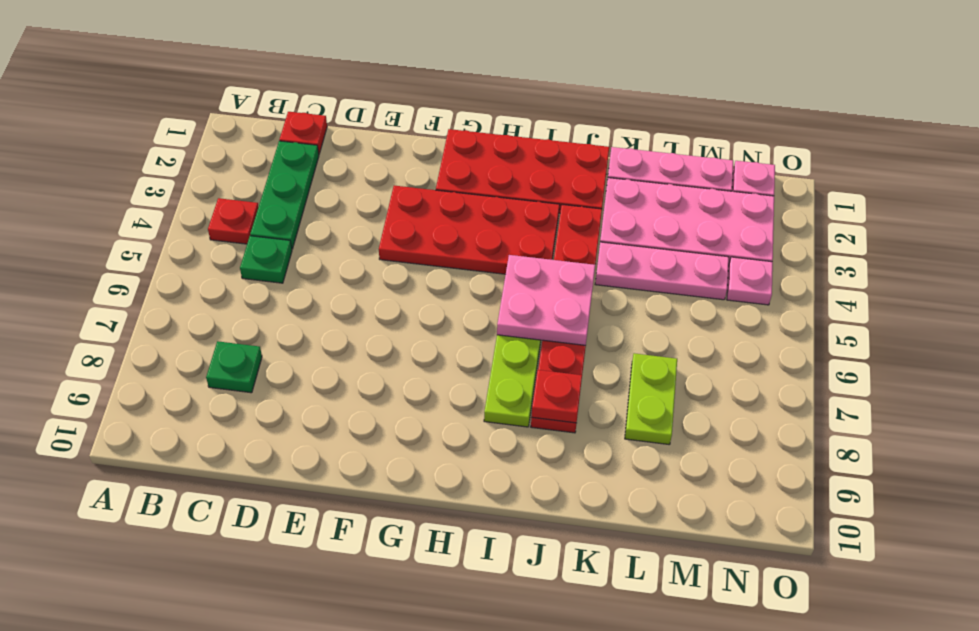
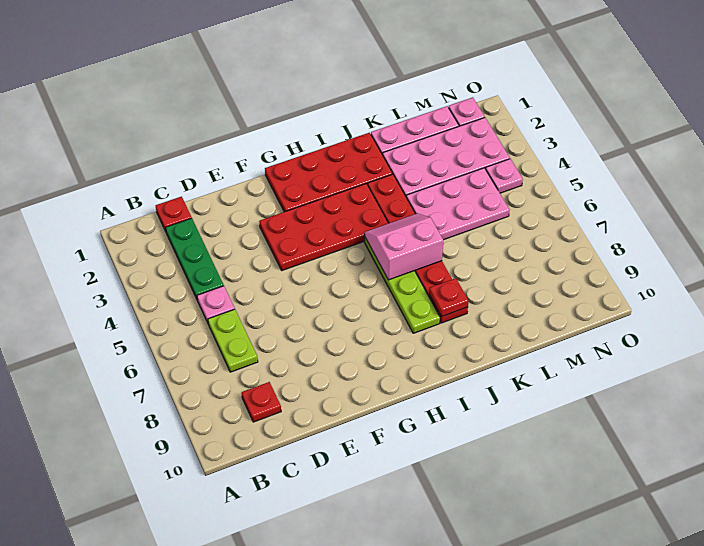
red plate B4 level 1 -> red plate C9 level 1
green plate C5 level 1 -> pink plate C5 level 1
green plate C8 level 1 -> none
pink plate I5:J6 level 2 -> pink slope I5:J6 level 2 top 6
pink plate K4:M4 level 1 -> pink plate K4:M5 level 1
lime plate L7:L8 level 1 -> lime plate C6:C7 level 1

